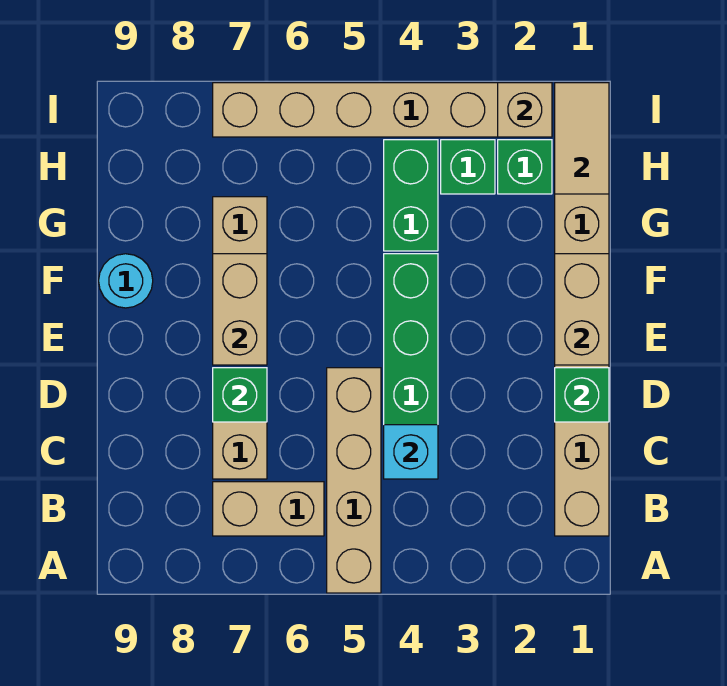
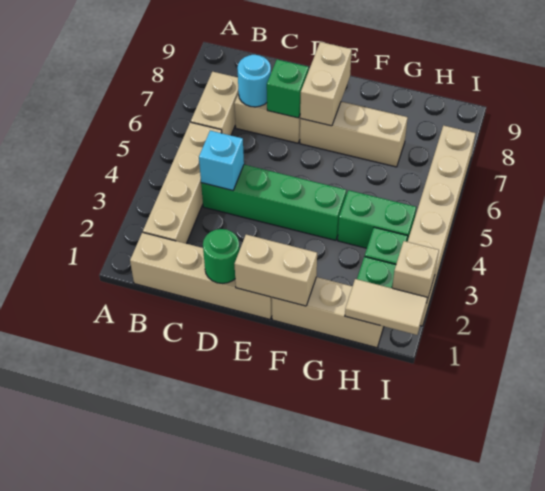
tan brick A5:D5 level 1 -> tan brick B2:B5 level 1
green brick D1 level 2 -> green round brick D1 level 2
tan brick E7:F7 level 2 -> tan brick E7:E8 level 2
cyan round brick F9 level 1 -> cyan round brick C7 level 2

